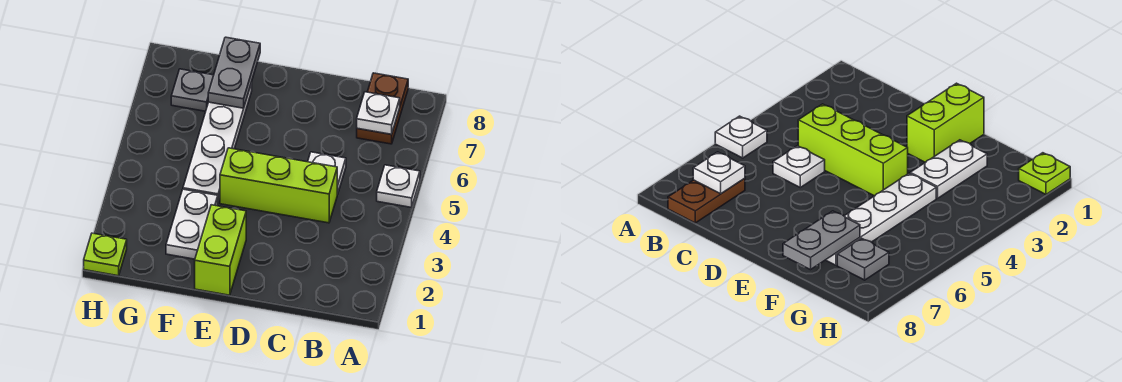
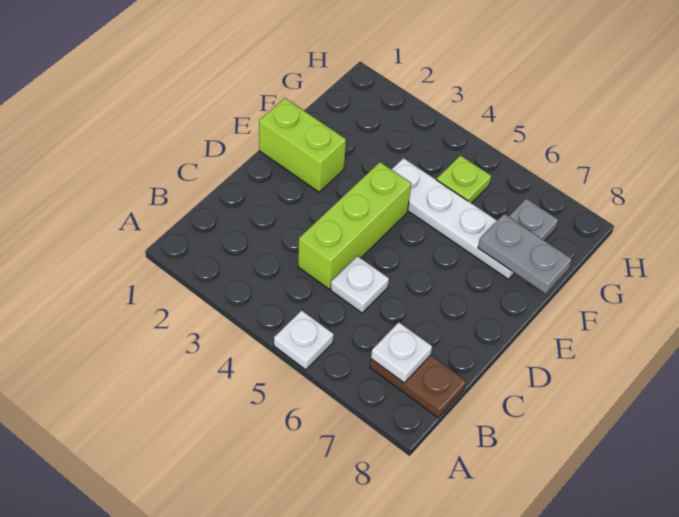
white plate F2:F3 level 1 -> none
lime plate H1 level 1 -> lime plate G5 level 1

